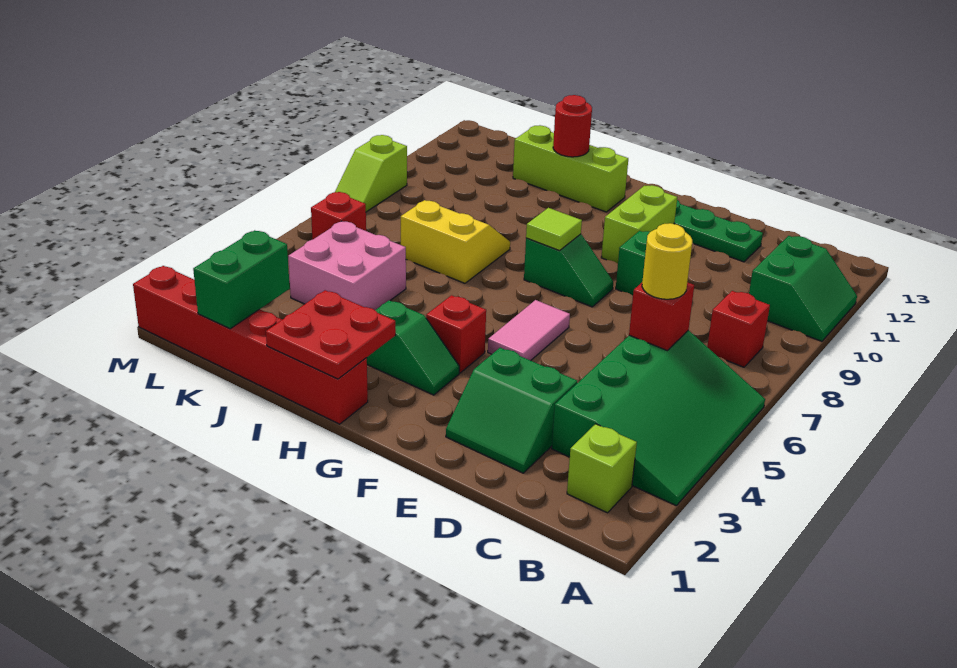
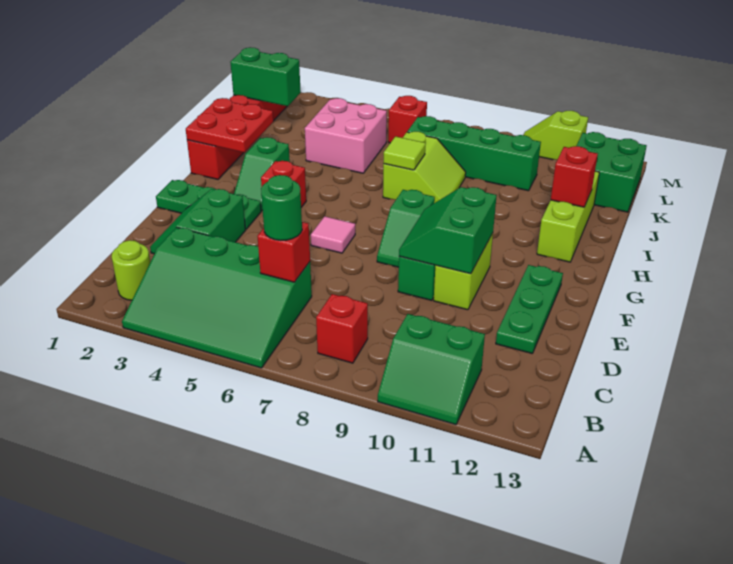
lime brick B2 level 1 -> lime round brick B2 level 1
yellow round brick C6 level 3 -> green round brick C6 level 3
none -> green slope E9:F10 level 2 top 10
none -> green plate F1:F3 level 1
pink tile F5:F6 level 1 -> pink tile F6 level 1
lime brick F10:F11 level 1 -> lime brick E10:F10 level 1
lime tile G8 level 2 -> lime tile I7 level 2
yellow slope I7:J8 level 1 top 7 -> lime slope I7:J8 level 1 top 7
red round brick I12 level 2 -> red brick I12 level 2
none -> green brick K7:K10 level 1
none -> green brick K12:L13 level 1
lime slope M8:M9 level 1 top 9 -> lime slope M10:M11 level 1 top 11

